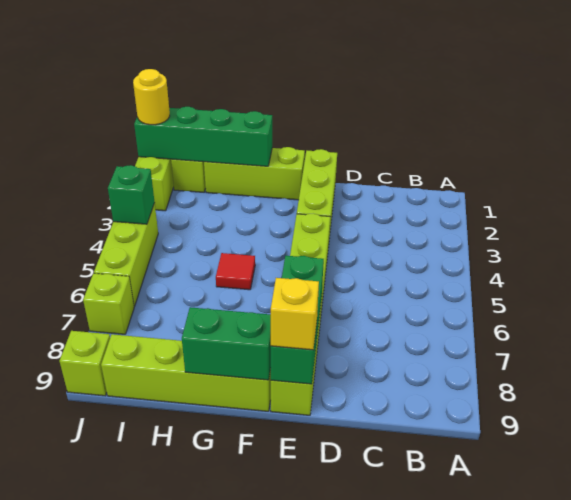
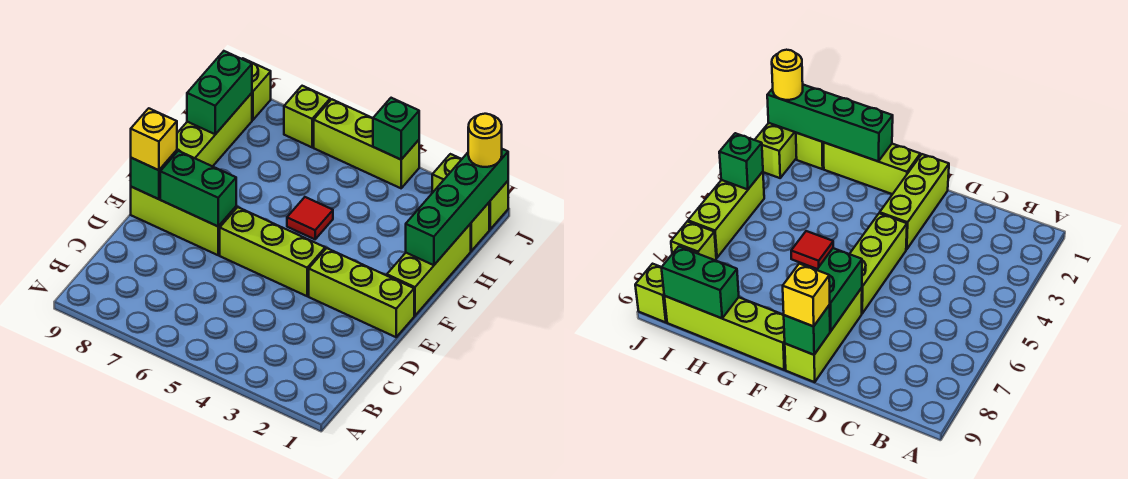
green brick F9:G9 level 2 -> green brick H9:I9 level 2

